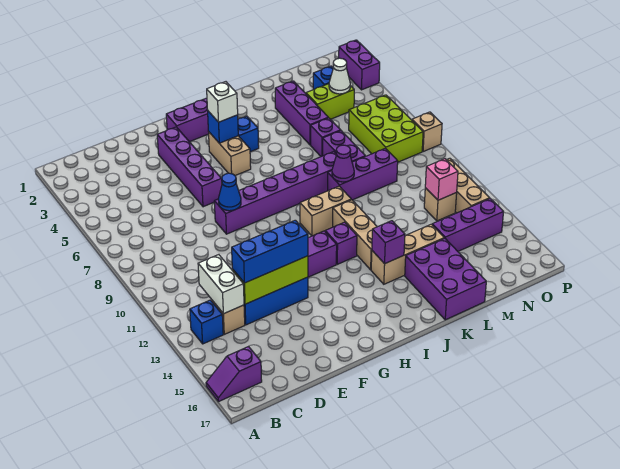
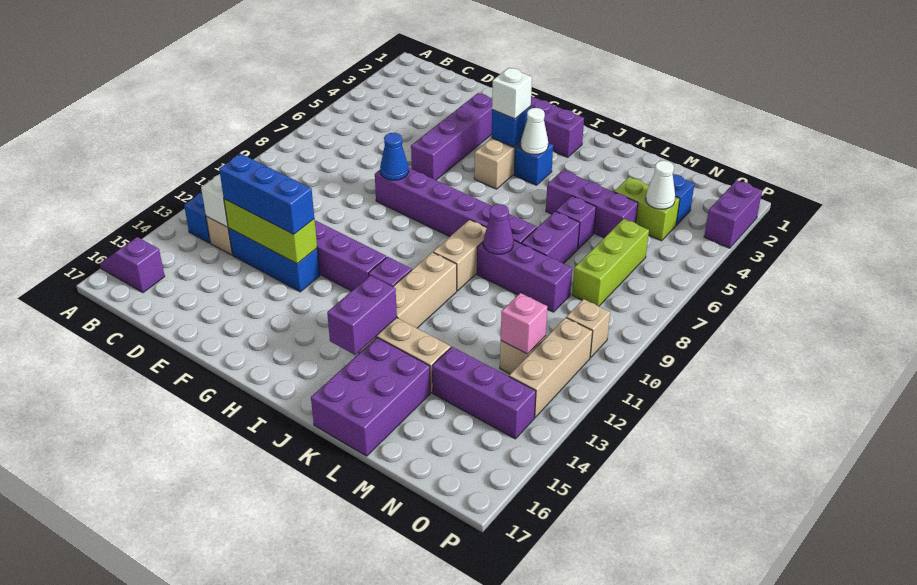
none -> white cone I4 level 2
tan brick I10:J10 level 1 -> tan brick J9:J10 level 1
purple brick J14 level 2 -> purple brick J14:J15 level 2
purple brick L3:L5 level 1 -> purple brick K5:M5 level 1
lime brick N6:O8 level 1 -> lime brick N6:N8 level 1
tan brick P8 level 1 -> tan brick O10 level 1

